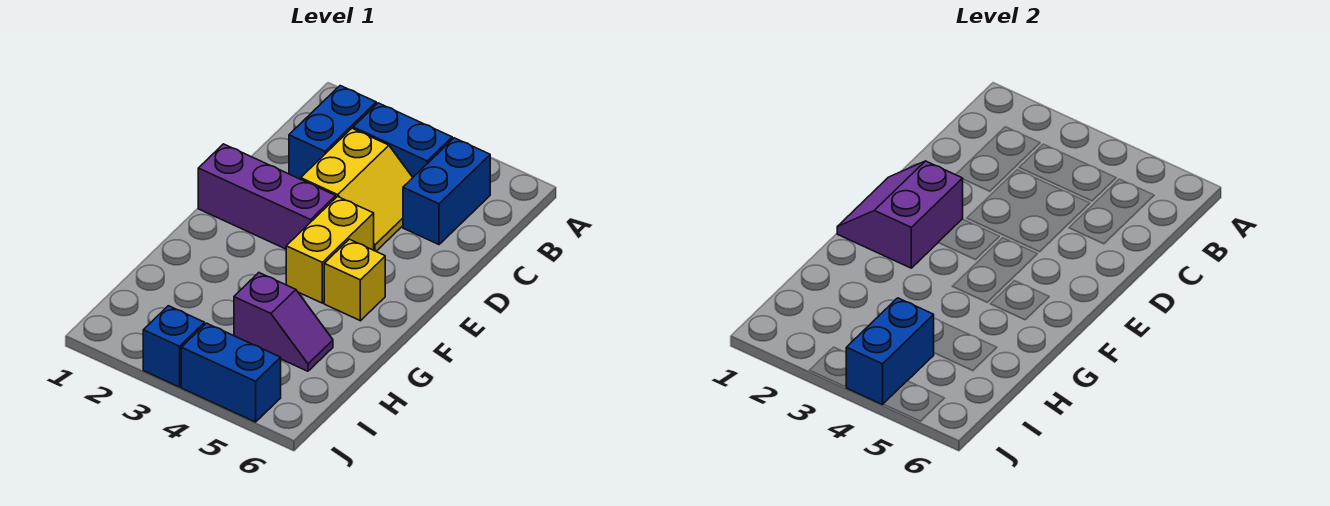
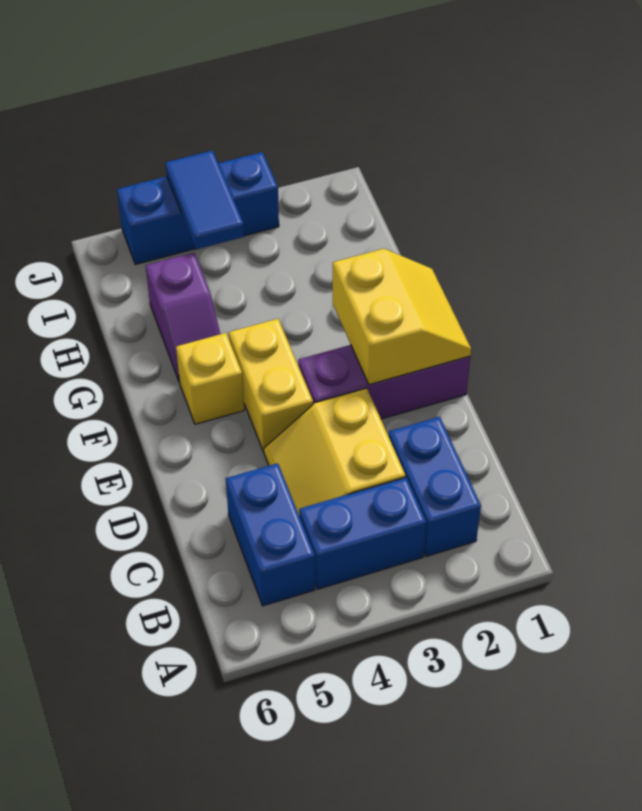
purple slope E1:F2 level 2 top 2 -> yellow slope E1:F2 level 2 top 2
purple slope H4:H5 level 1 top 4 -> purple slope G5:H5 level 1 top H
blue brick I4:J4 level 2 -> blue tile I4:J4 level 2

